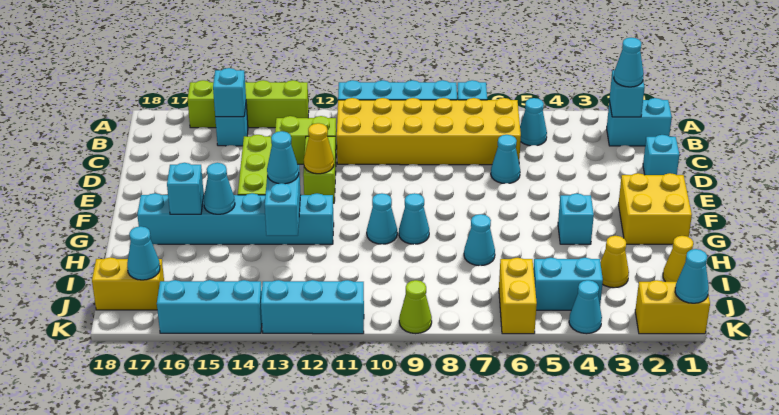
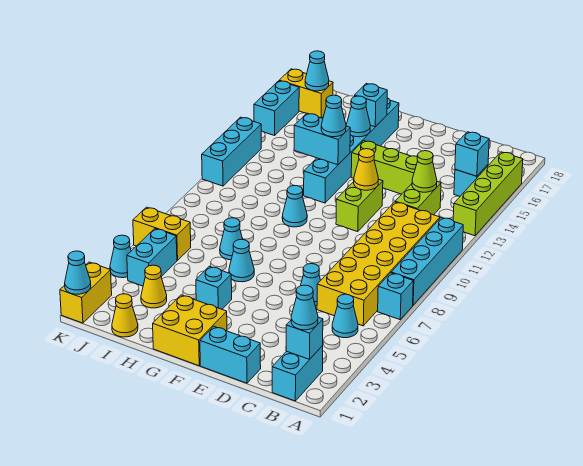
cyan brick D1 level 1 -> cyan brick D1:E1 level 1
lime brick D12:E12 level 1 -> lime brick E11:E12 level 1
cyan cone G9 level 1 -> cyan cone G6 level 1
yellow brick J17:J18 level 1 -> yellow brick J17:K17 level 1
lime cone K9 level 1 -> lime cone C13 level 2
cyan brick K14:K16 level 1 -> cyan brick K15:K16 level 1

